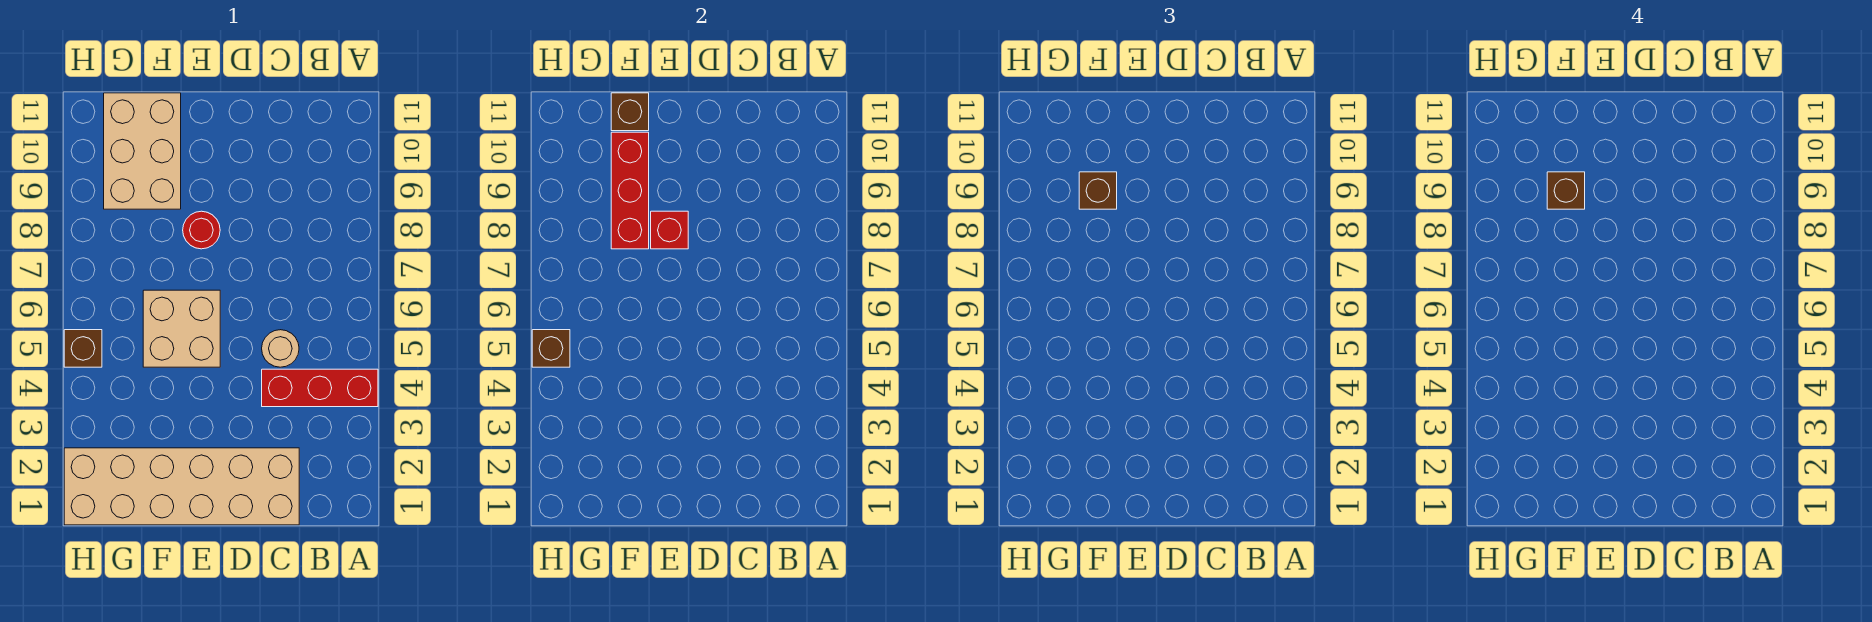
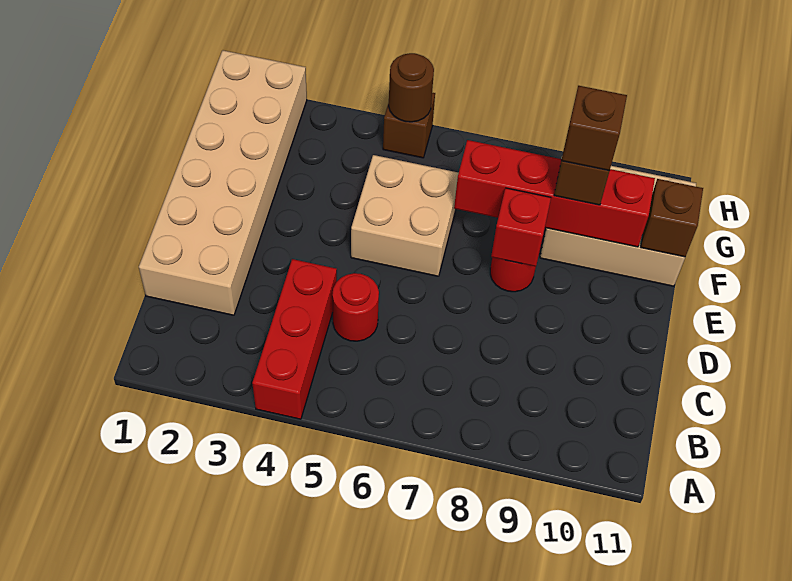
tan round brick C5 level 1 -> red round brick C5 level 1
red brick F8:F10 level 2 -> red brick F7:F10 level 2
brown brick H5 level 2 -> brown round brick H5 level 2

